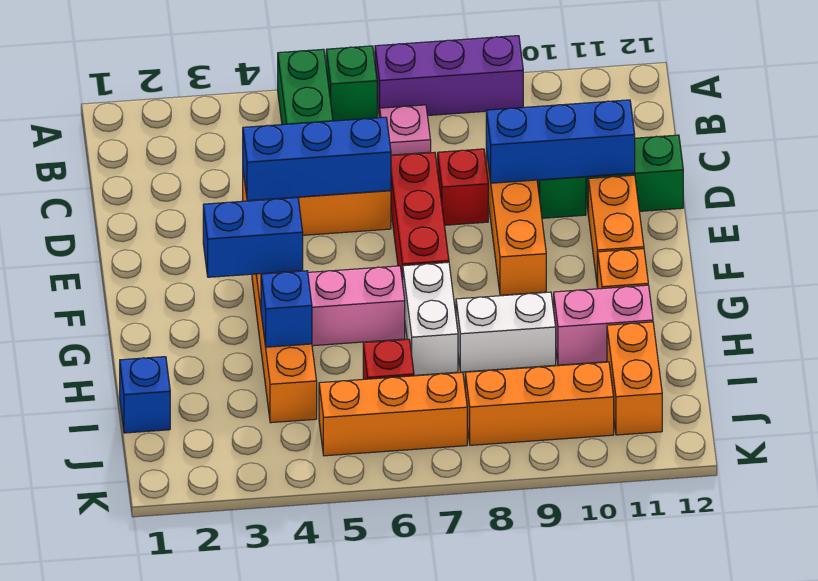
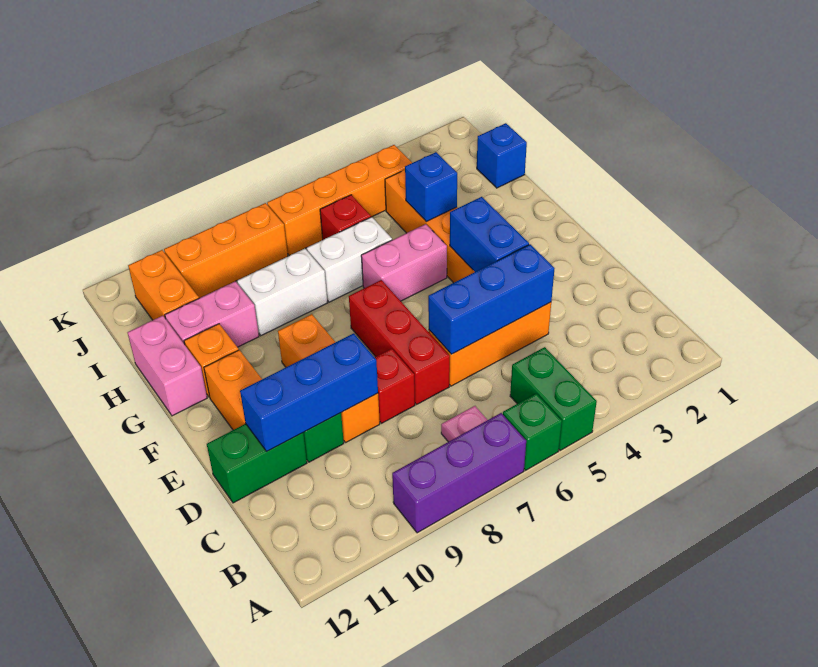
blue brick F3:F4 level 2 -> blue brick E4:F4 level 2
white brick G7:H7 level 1 -> white brick H6:H7 level 1
none -> pink brick G12:H12 level 1
orange brick J5:J7 level 1 -> orange brick J4:J7 level 1

